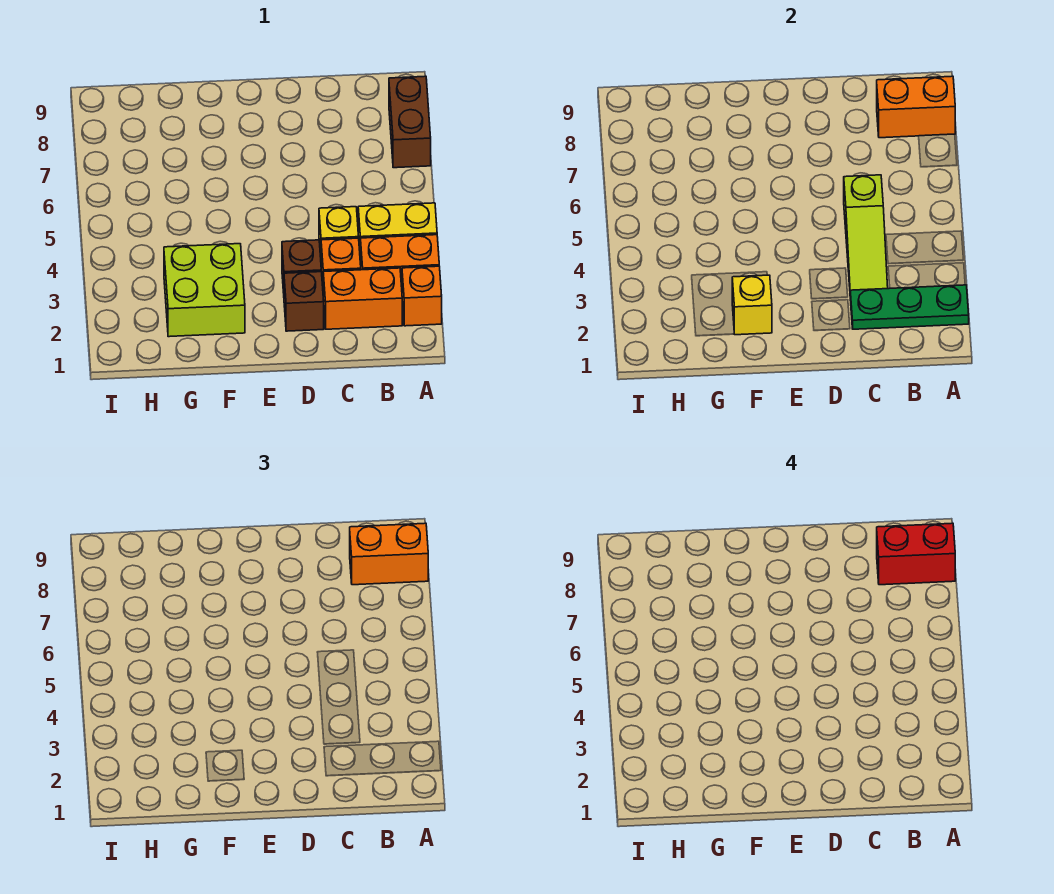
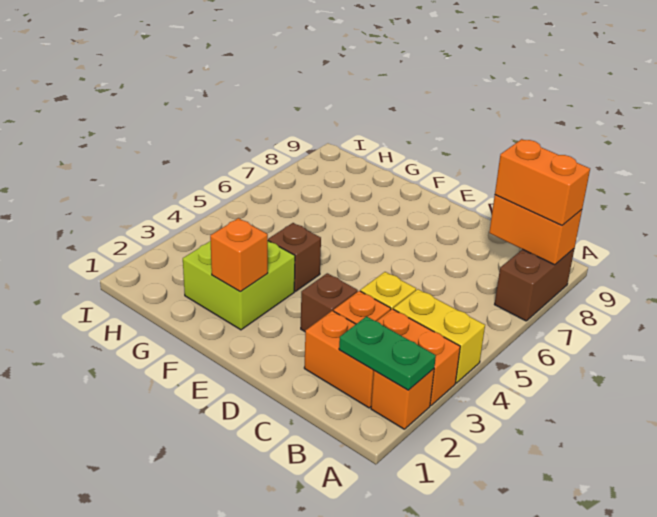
green plate A2:C2 level 2 -> green plate A2:B2 level 2
red brick A8:B8 level 4 -> none
lime slope C3:C5 level 2 top 5 -> none
brown brick D2 level 1 -> brown brick F4 level 1
yellow brick F2 level 2 -> orange brick F2 level 2

